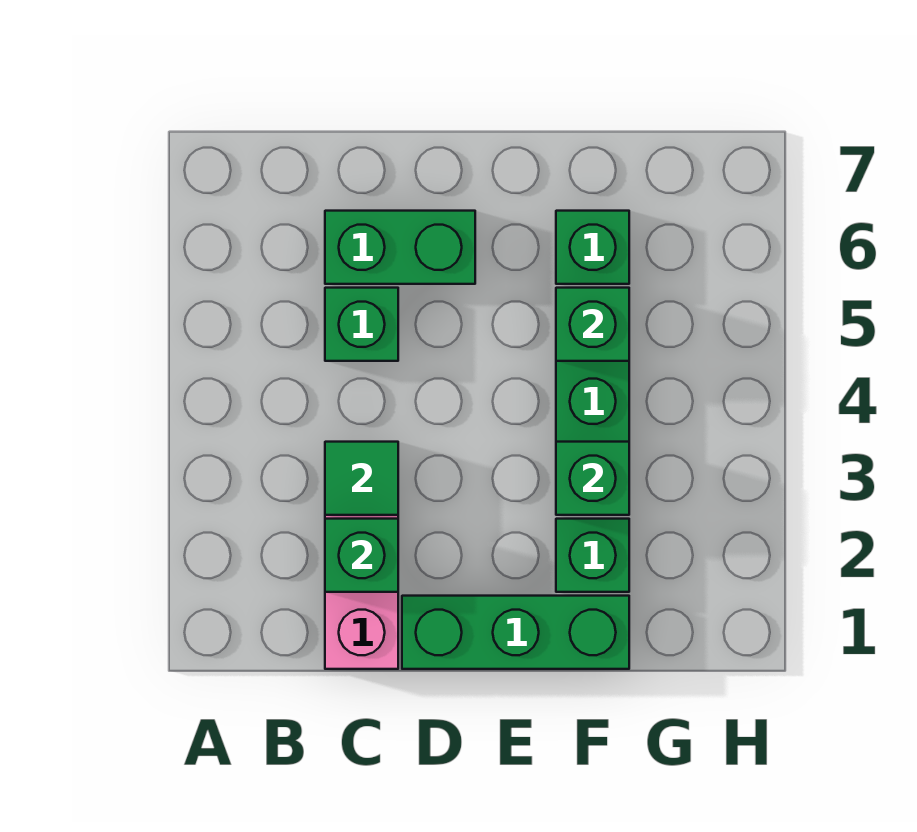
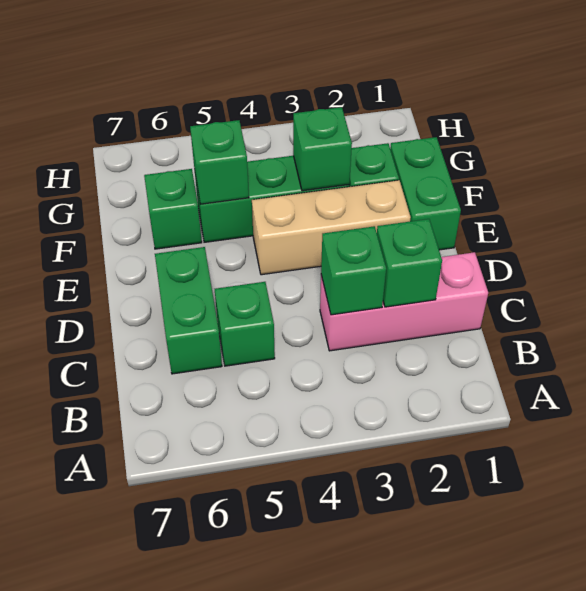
green tile C3 level 2 -> green brick C3 level 2
green brick D1:F1 level 1 -> green brick E1:F1 level 1
none -> tan brick E2:E4 level 1

